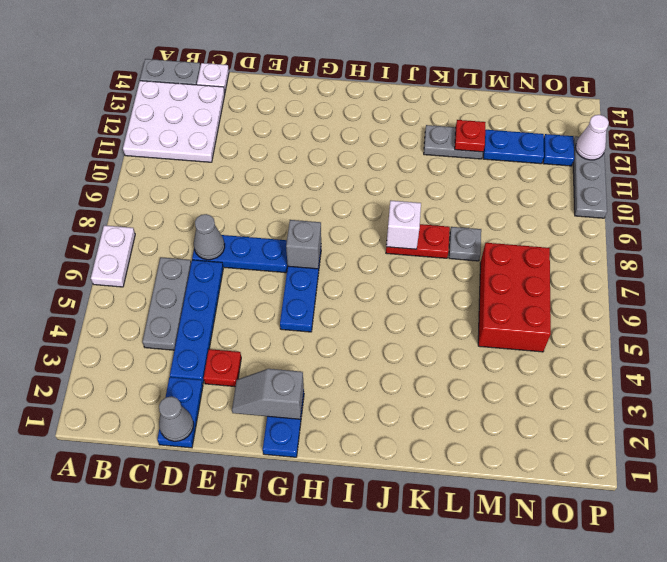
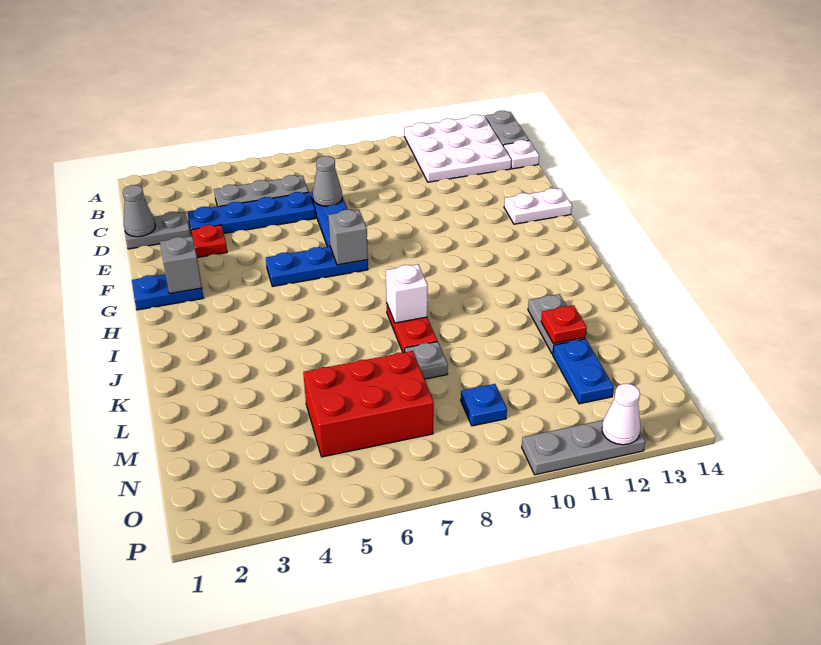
white plate A6:A7 level 1 -> white plate F13:F14 level 1
blue plate D1:D2 level 1 -> grey plate D1:D2 level 1
blue plate O12 level 1 -> blue plate N9 level 1

